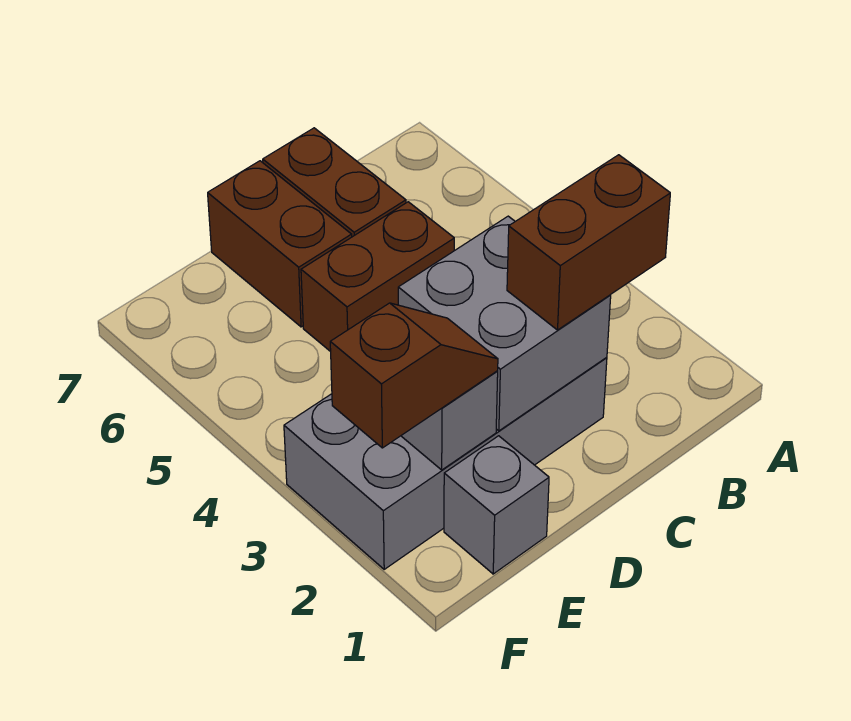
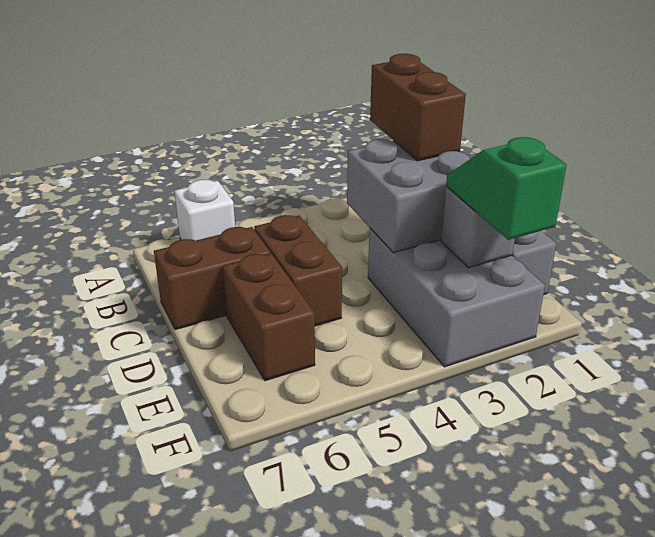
none -> white brick A6 level 1
grey brick C2:F3 level 1 -> grey brick D2:F3 level 1
brown brick D6:D7 level 1 -> brown brick D6:E6 level 1
brown slope E2:F2 level 3 top F -> green slope E2:F2 level 3 top F

